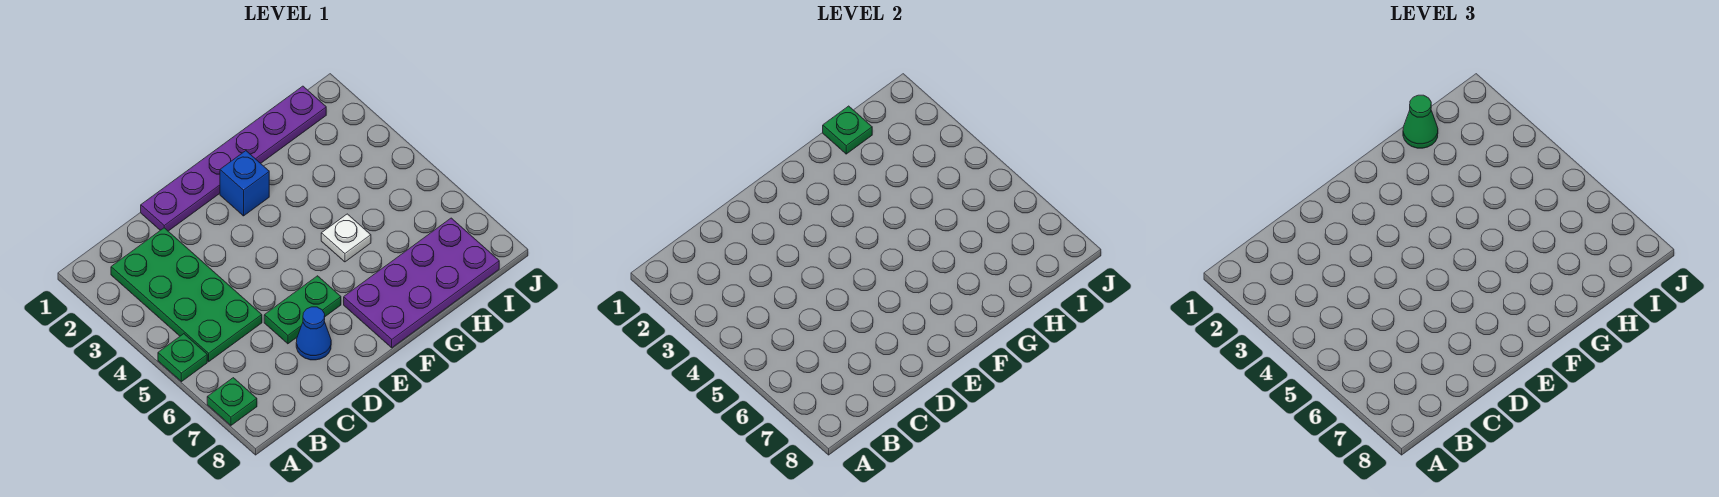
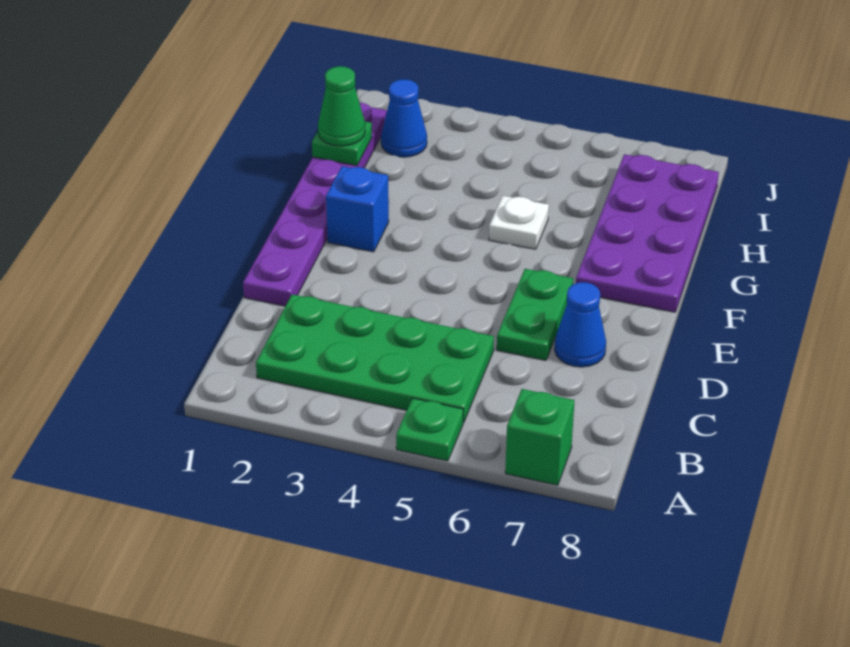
green plate A7 level 1 -> green brick A7 level 1
none -> blue cone I2 level 1

